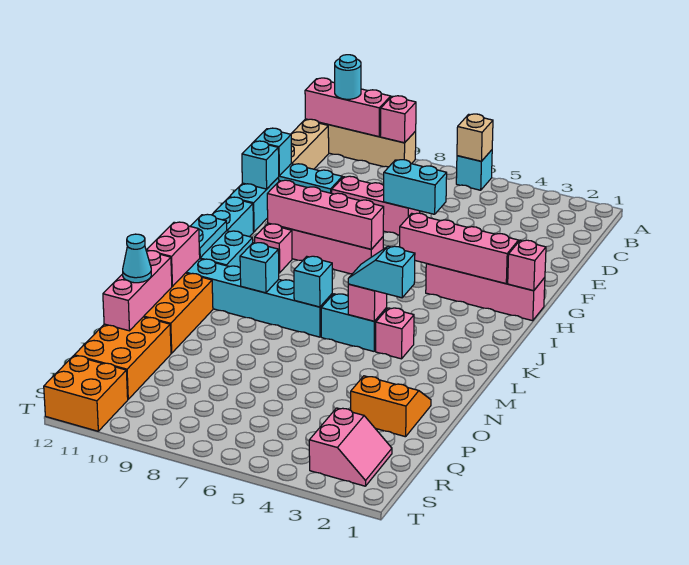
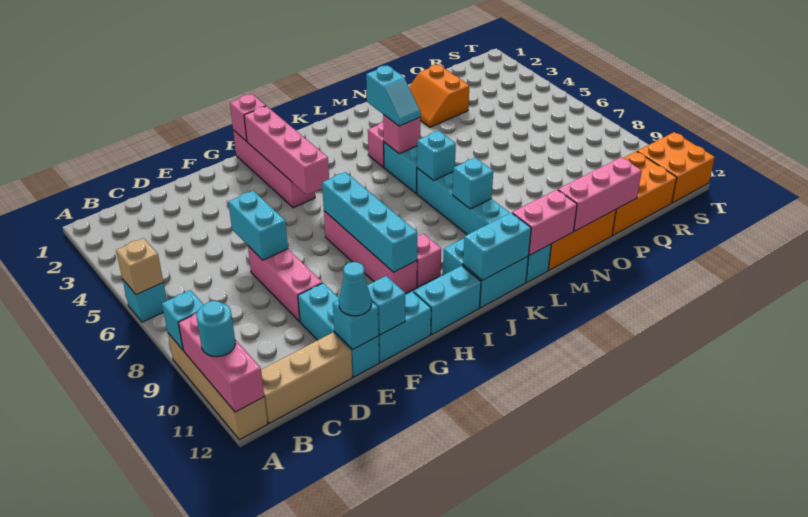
pink brick A9 level 2 -> cyan brick A9 level 2
pink brick H7:H10 level 2 -> cyan brick H7:H10 level 2
cyan plate J12:K12 level 2 -> cyan brick J12:K12 level 2
cyan cone O12 level 3 -> cyan cone E12 level 3
pink slope R2:S3 level 1 top 3 -> none

